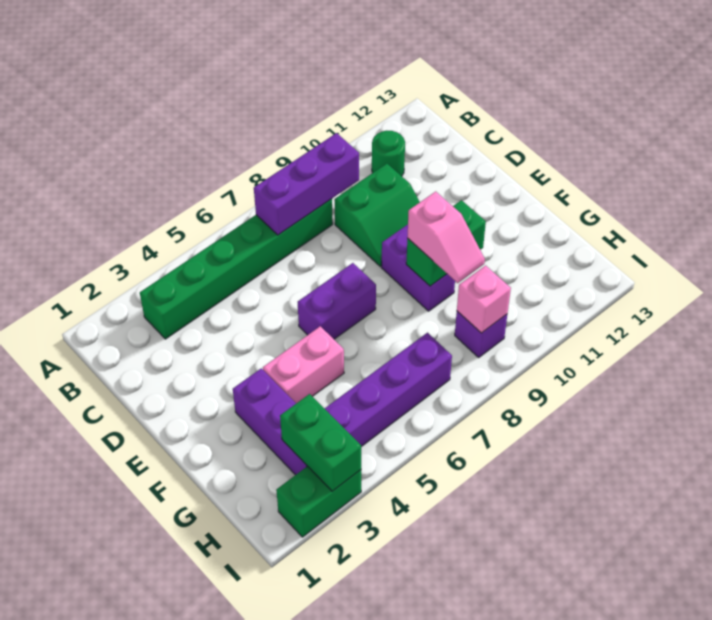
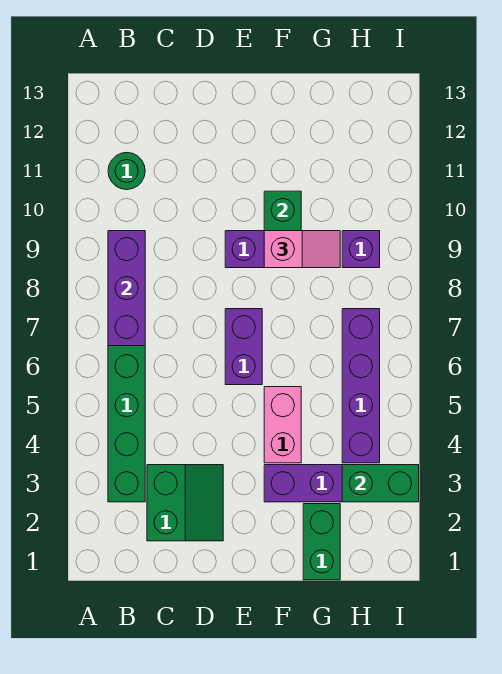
green slope C9:D10 level 1 top C -> green slope C2:D3 level 1 top C
pink brick H9 level 2 -> none
green brick I2:I3 level 1 -> green brick G1:G2 level 1

